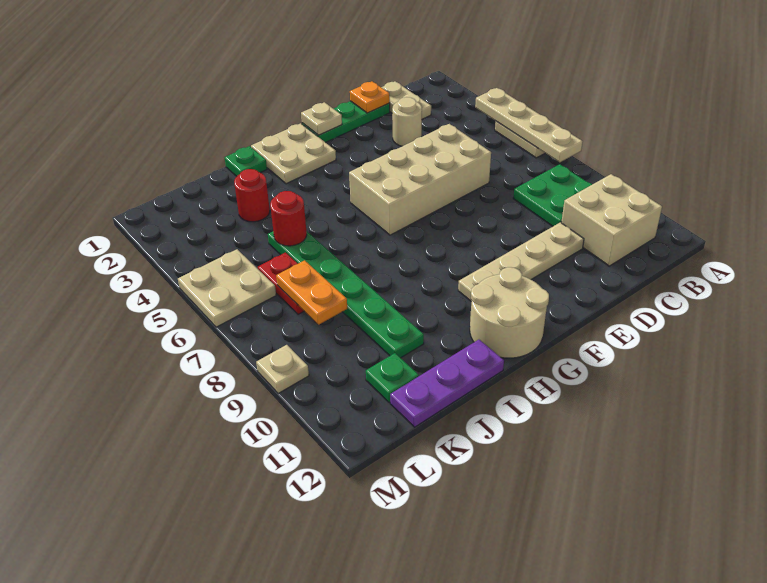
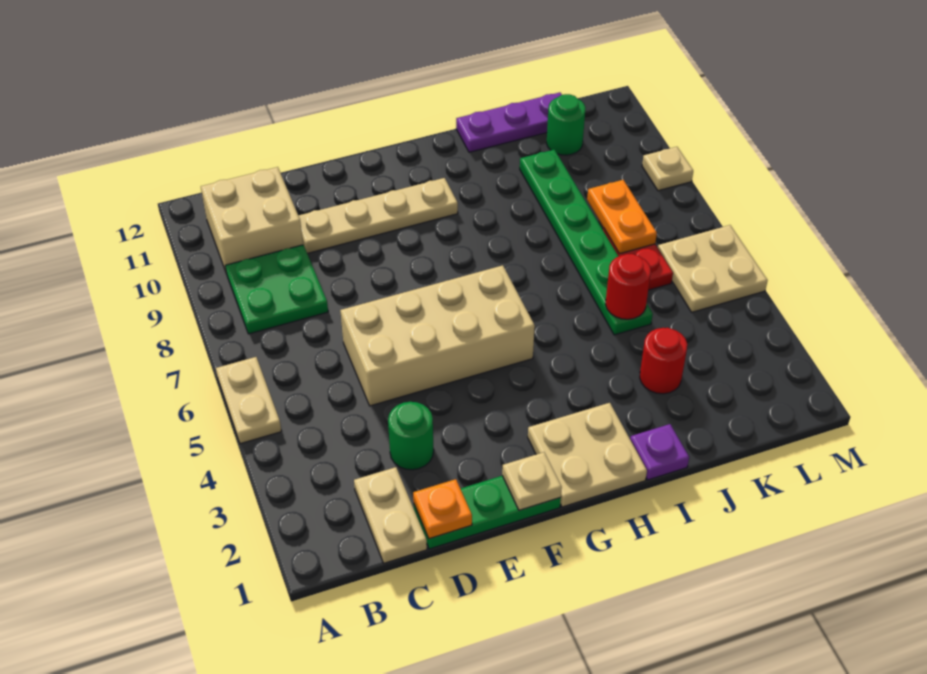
tan plate A4:A7 level 2 -> none
tan round brick D3 level 1 -> green round brick D3 level 1
tan round brick G11:H12 level 1 -> none
green plate I1 level 1 -> purple plate I1 level 1
green plate K11 level 1 -> green round brick K11 level 1

